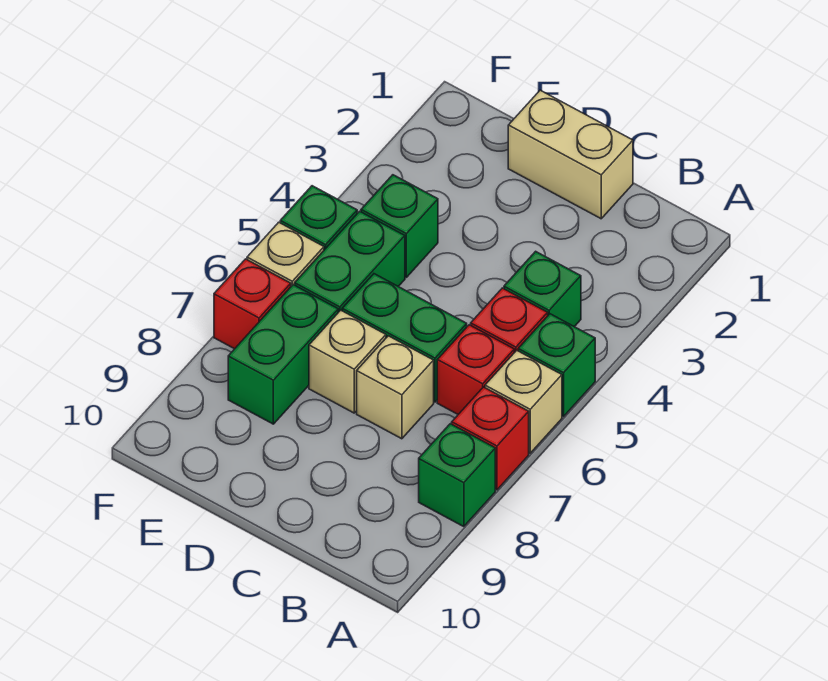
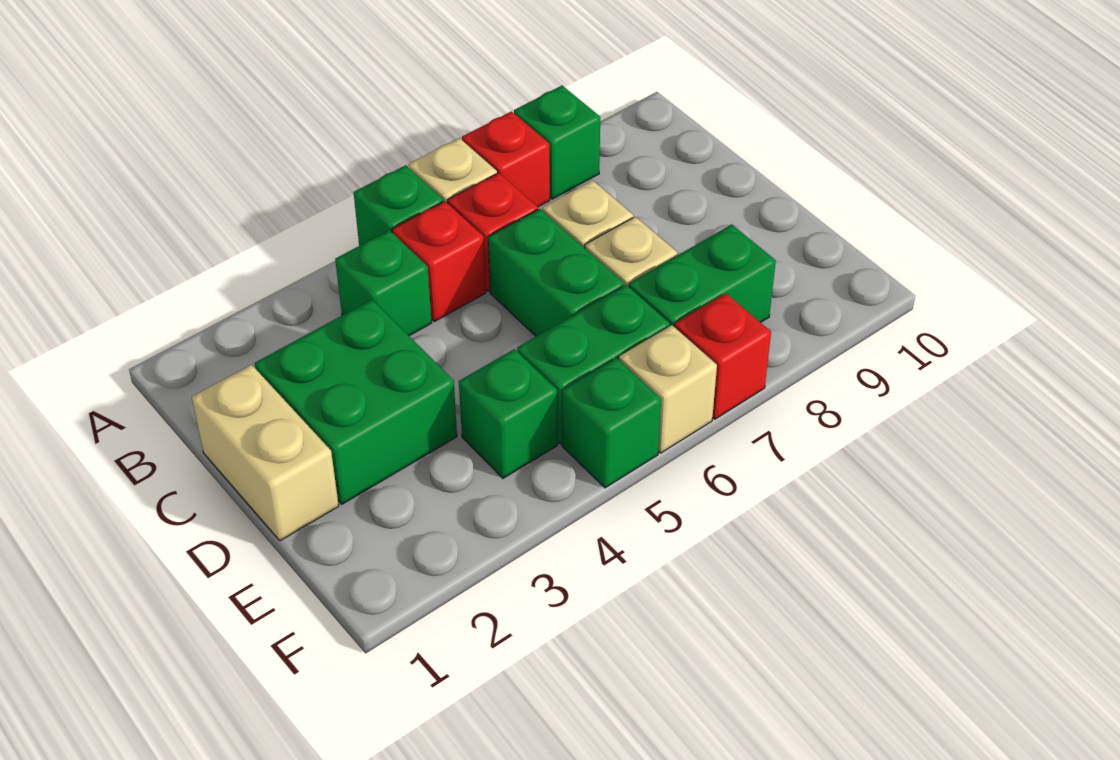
none -> green brick C2:D3 level 1

